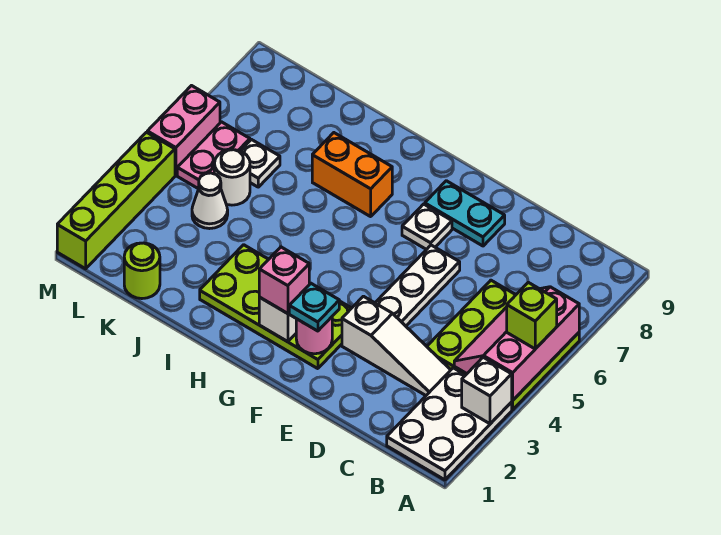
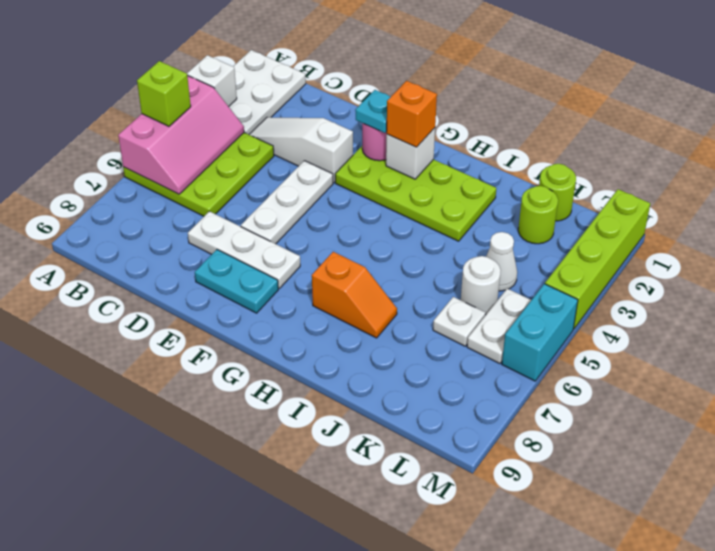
white plate F7 level 1 -> white plate D7:F7 level 1
pink brick G2 level 3 -> orange brick G2 level 3
orange brick H7:I7 level 1 -> orange slope H7:I7 level 1 top H
none -> lime round brick K2 level 1
pink plate L5:L6 level 1 -> white plate L5:L6 level 1
pink brick M5:M6 level 1 -> cyan brick M5:M6 level 1

